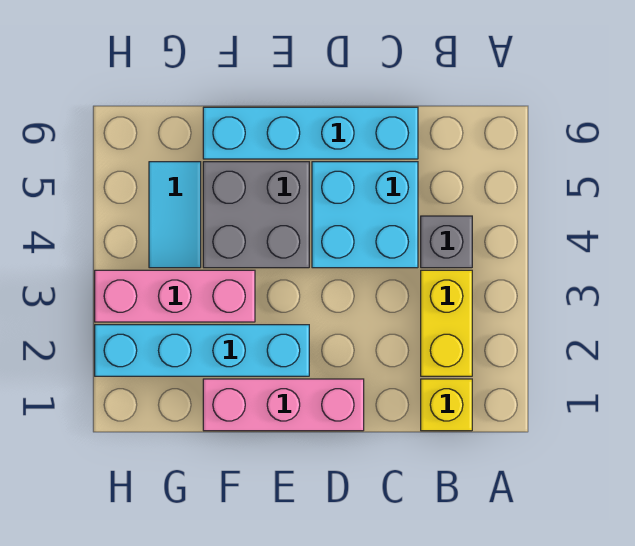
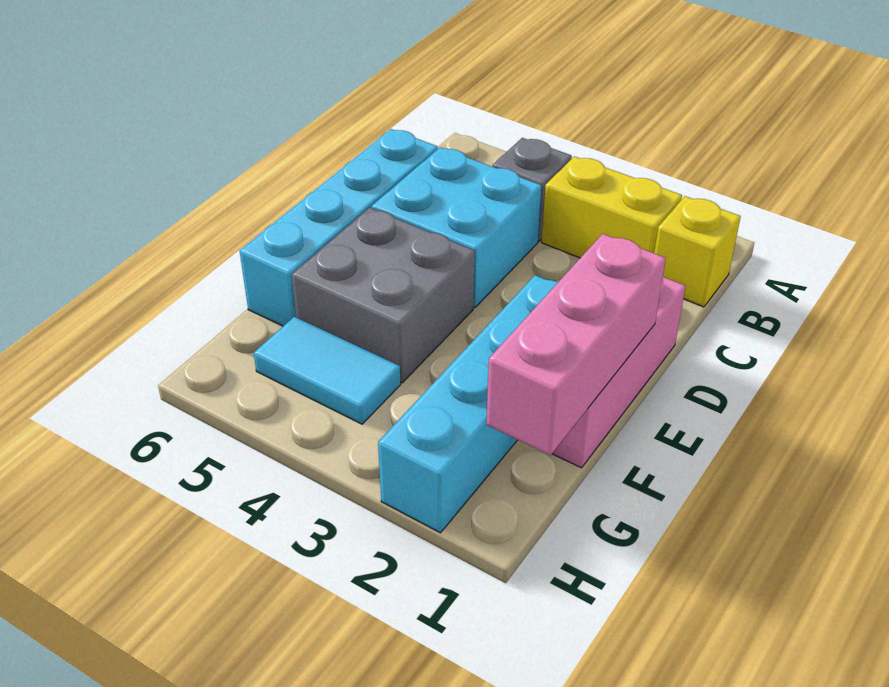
pink brick F3:H3 level 1 -> pink brick E1:G1 level 2

